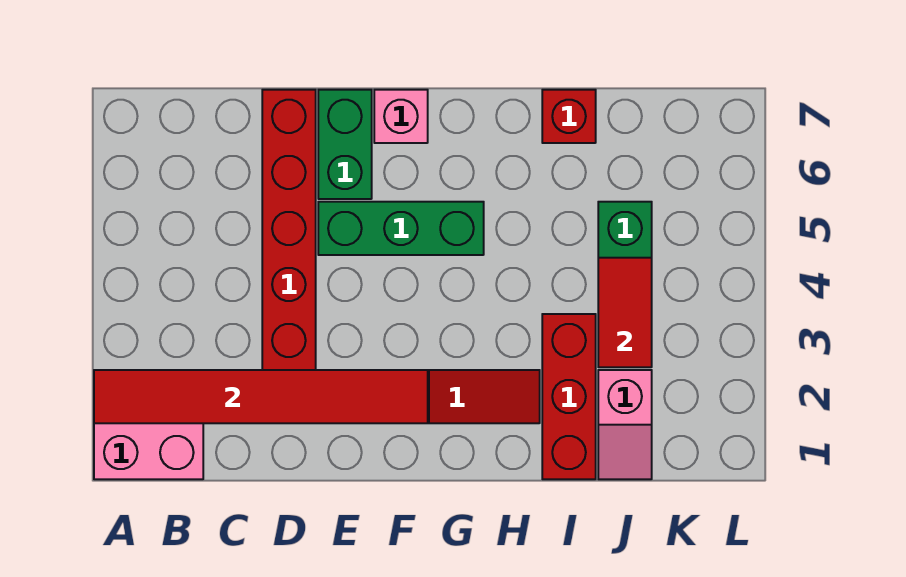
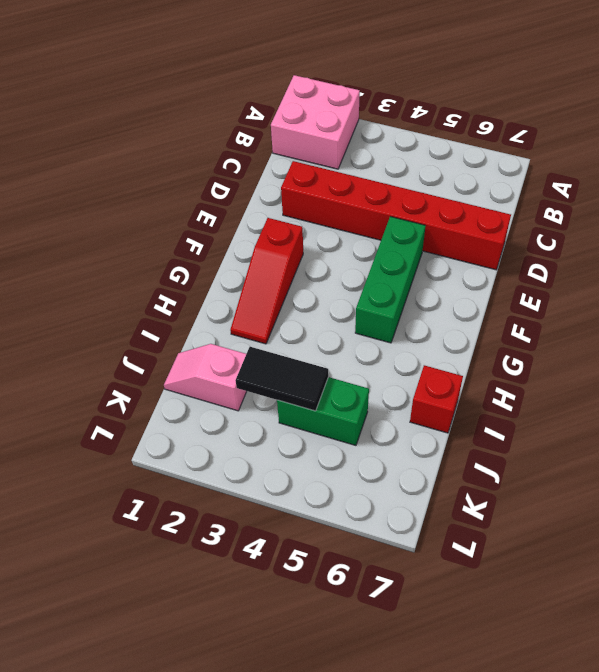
red tile A2:F2 level 2 -> none
green brick E6:E7 level 1 -> none
pink brick F7 level 1 -> none
red brick I1:I3 level 1 -> none
red tile J3:J4 level 2 -> black tile J3:J4 level 2

